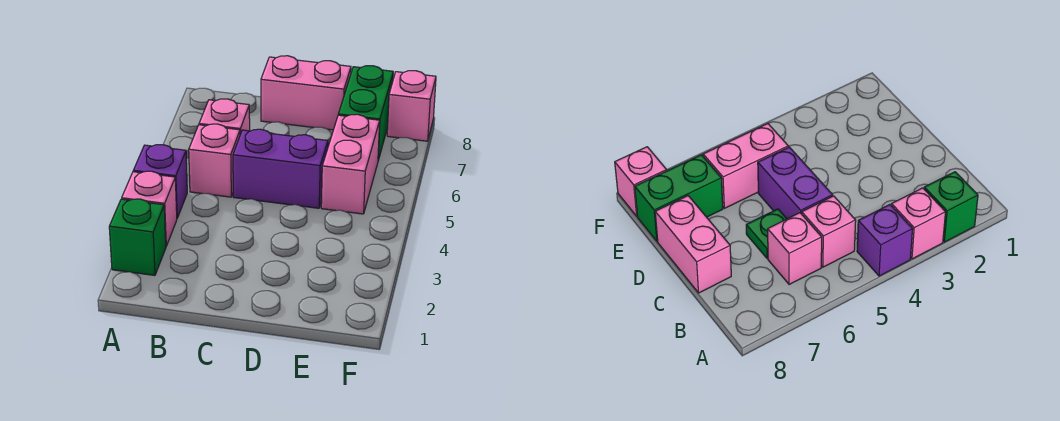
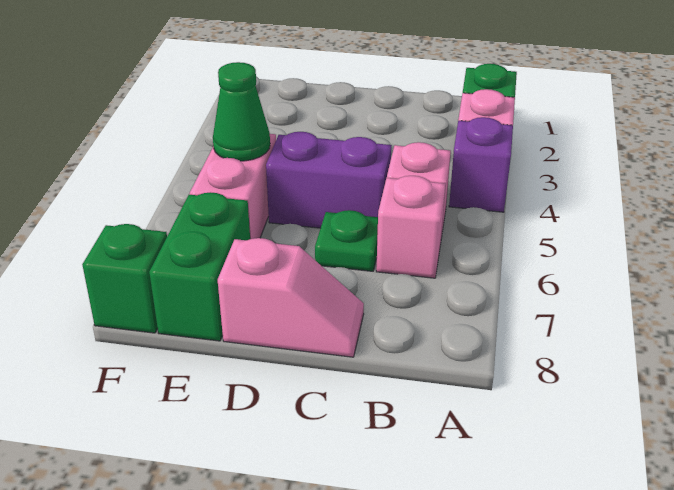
pink brick C8:D8 level 1 -> pink slope C8:D8 level 1 top D
none -> green cone E5 level 2
pink brick F8 level 1 -> green brick F8 level 1

